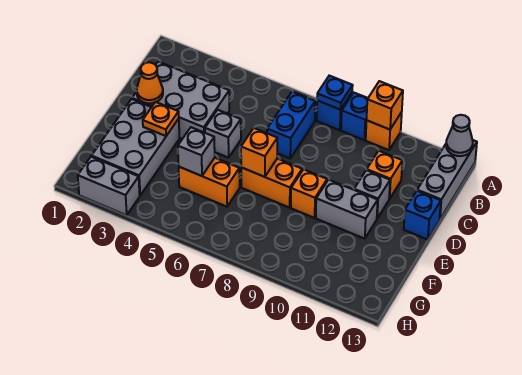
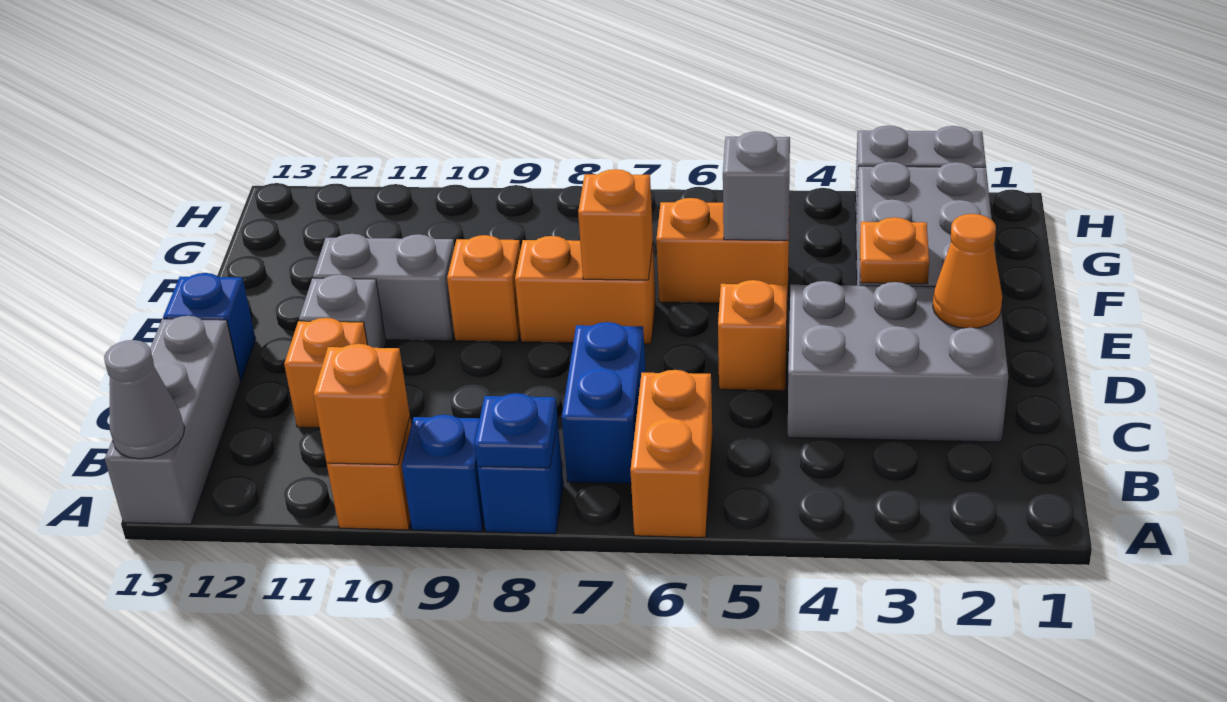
none -> orange brick A6:B6 level 1
grey brick D5 level 1 -> orange brick D5 level 1

